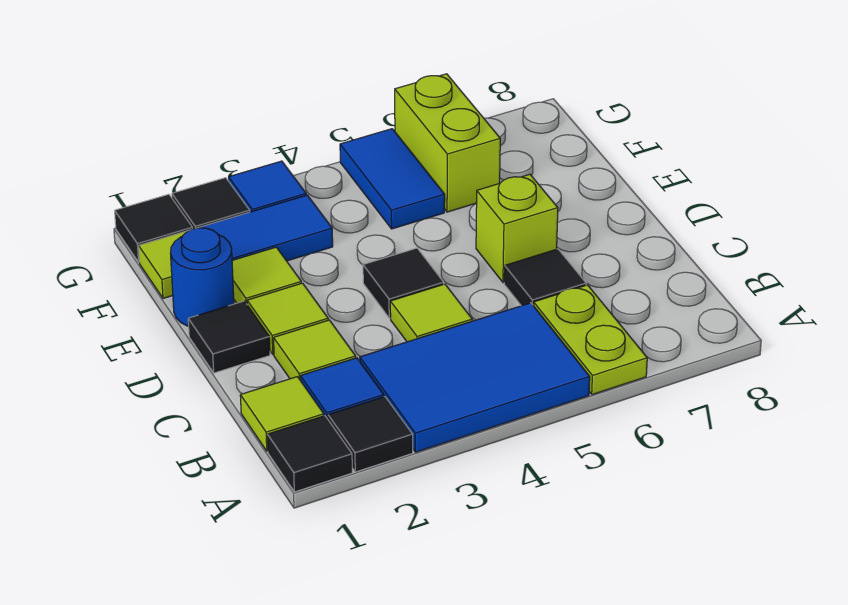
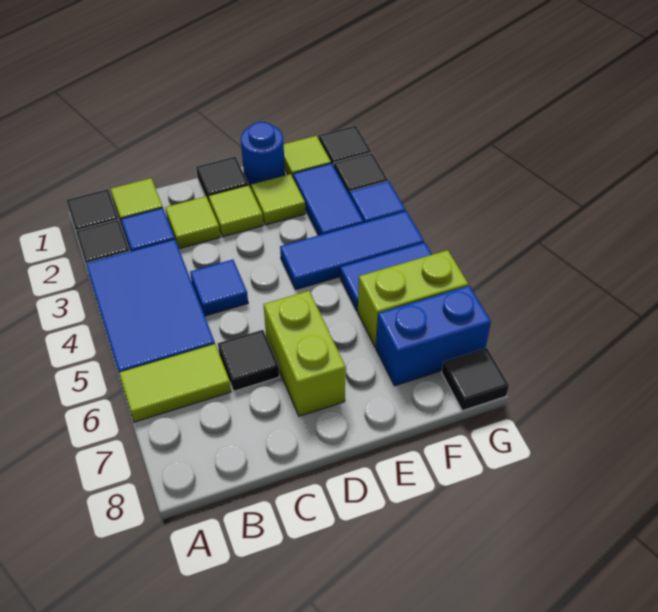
lime plate A6:B6 level 1 -> lime tile A6:B6 level 1
lime tile C4 level 1 -> blue tile C4 level 1
black tile D4 level 1 -> black tile G8 level 1
lime brick D6 level 1 -> lime brick D6:D7 level 1
none -> blue tile E4:G4 level 1
none -> blue brick F7:G7 level 1

